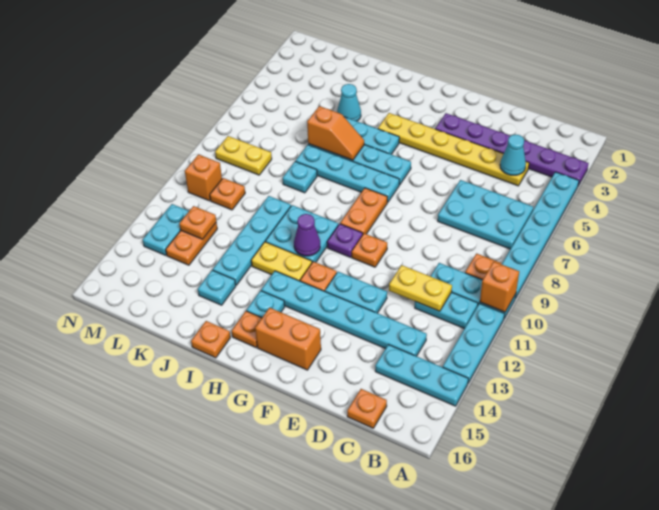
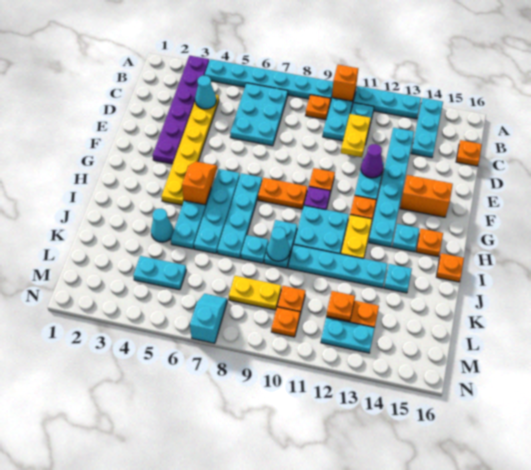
orange brick F15:G15 level 1 -> orange brick F14:F15 level 1
purple cone H11 level 2 -> purple cone E12 level 2
orange slope I6:J6 level 2 top J -> orange slope G5:H5 level 2 top H
none -> cyan plate I9:J9 level 1
none -> cyan cone J9 level 2
none -> cyan plate L4:L5 level 1
yellow plate L8:M8 level 1 -> yellow plate L8:L9 level 1
none -> cyan slope M7:N7 level 1 top N
orange brick M10 level 1 -> orange plate M10 level 1

